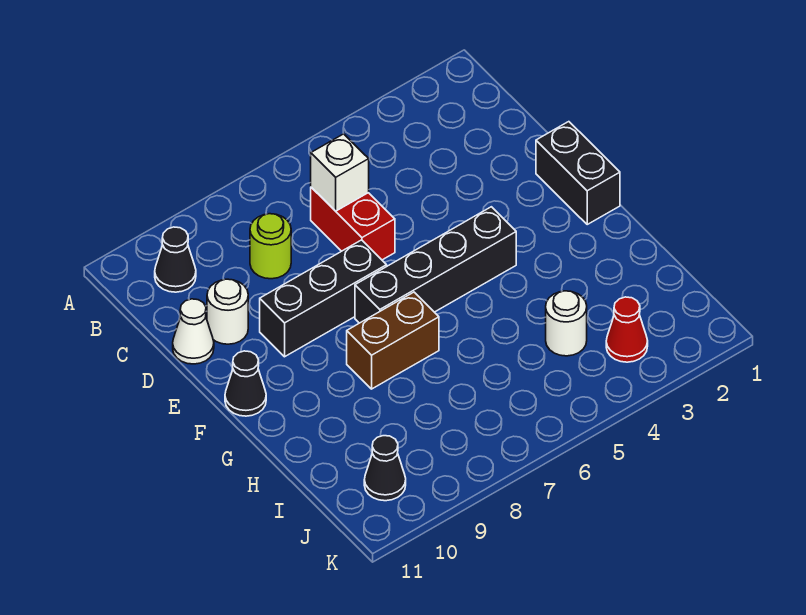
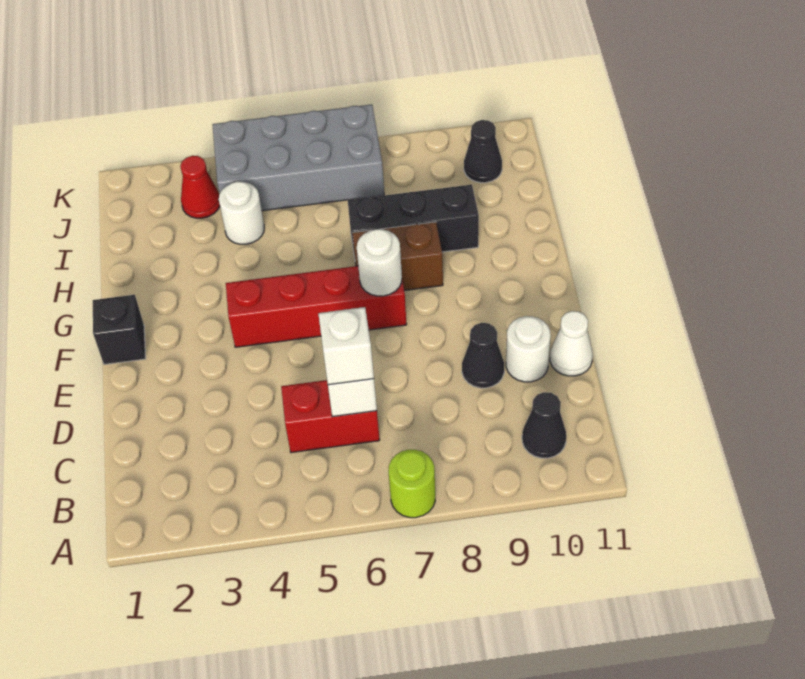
red brick C6:D6 level 1 -> red brick C5:C6 level 1
none -> white brick C6 level 3
lime round brick C8 level 1 -> lime round brick A7 level 1
black brick E1:F1 level 1 -> black brick F1 level 1
black brick E7:E9 level 1 -> black brick H7:H9 level 1
black brick F4:F7 level 1 -> red brick F4:F7 level 1
none -> white round brick F7 level 2
black cone F11 level 1 -> black cone D9 level 1
none -> grey brick J4:K7 level 1

